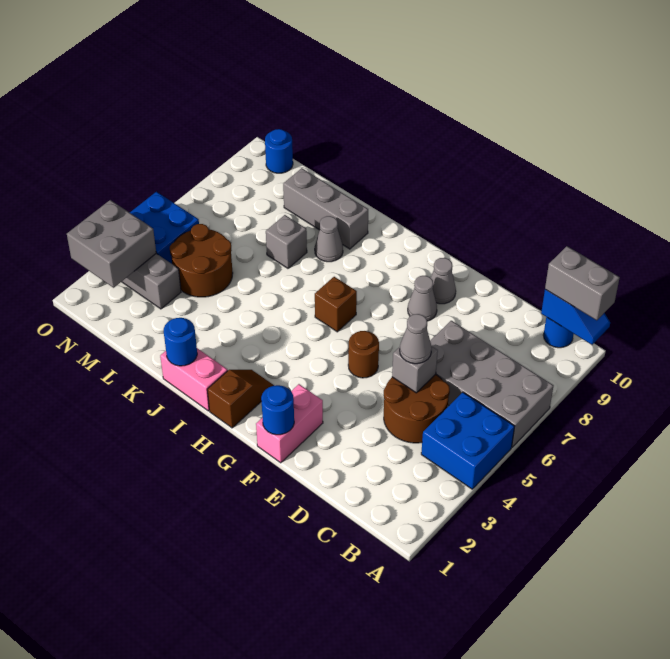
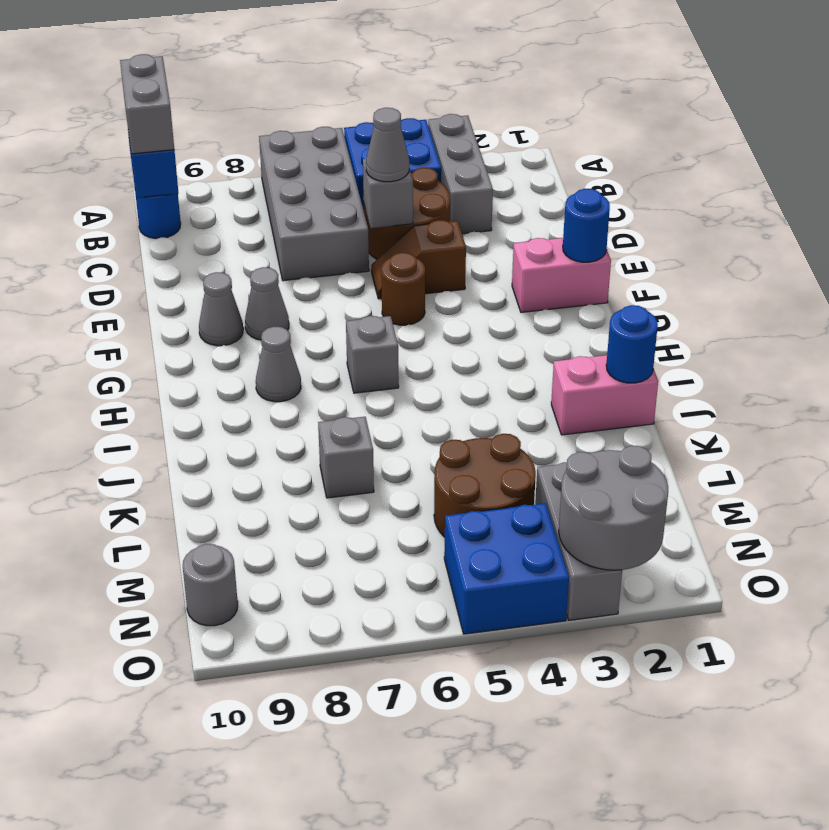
brown slope H1:H2 level 1 top 1 -> brown slope E4:E5 level 1 top 4
brown brick H6 level 1 -> grey brick H6 level 1
pink brick I1:J1 level 1 -> pink brick J1:J2 level 1
grey cone J8 level 1 -> grey cone H8 level 1
grey brick J9:L9 level 1 -> grey brick A3:C3 level 1
grey brick N2:O3 level 2 -> grey round brick N2:O3 level 2
blue round brick N10 level 1 -> grey round brick N10 level 1

